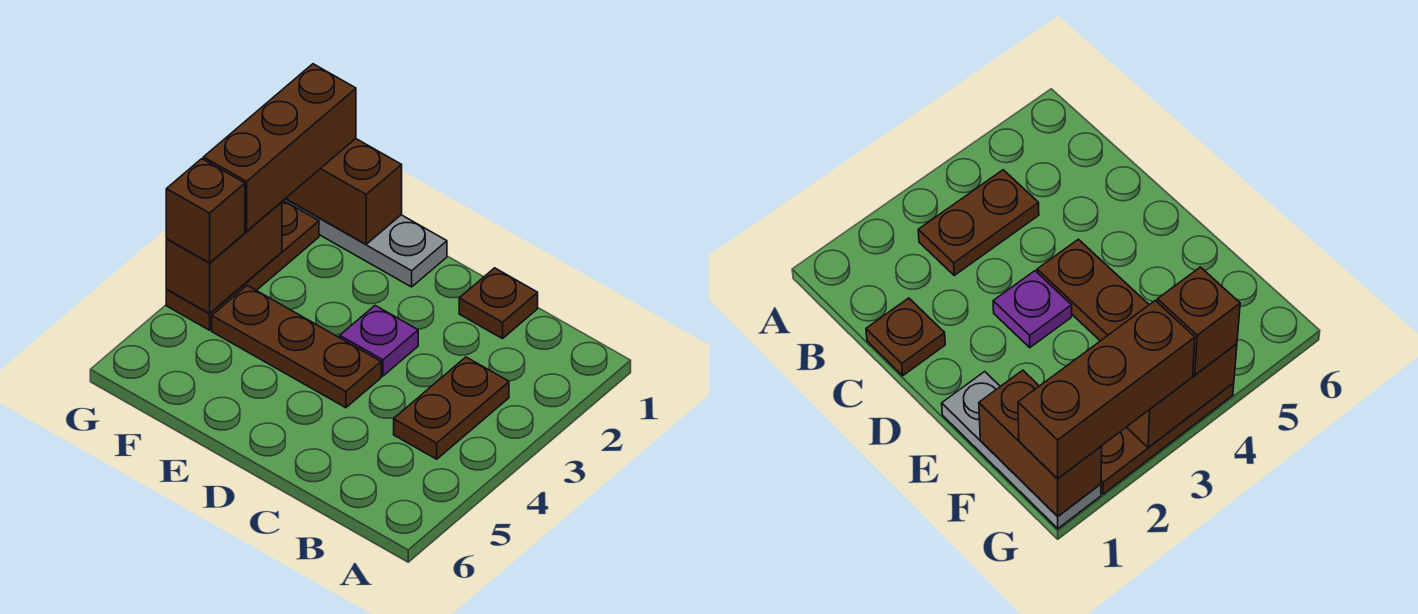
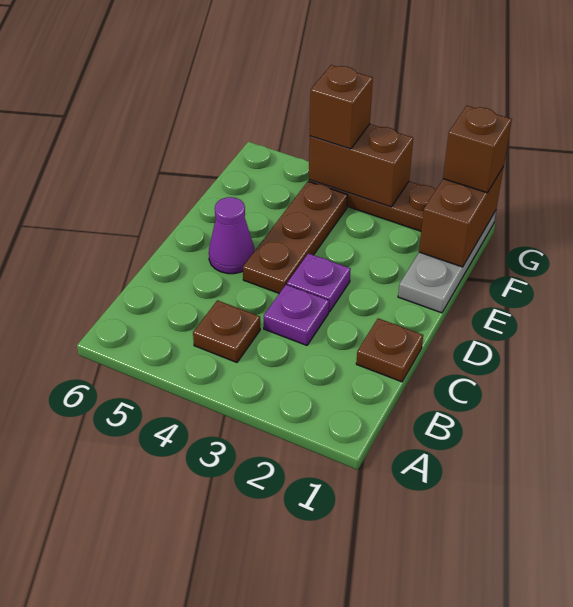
brown plate B3:B4 level 1 -> brown plate B4 level 1
none -> purple plate C3 level 1
none -> purple cone D5 level 1
brown brick G1:G3 level 3 -> brown brick G1 level 3

